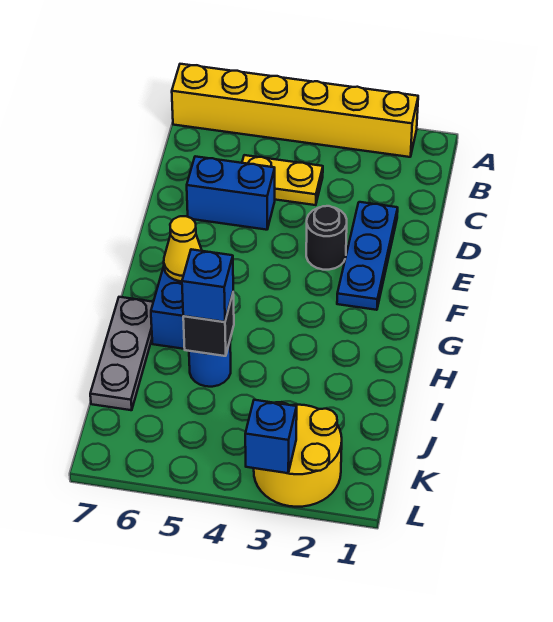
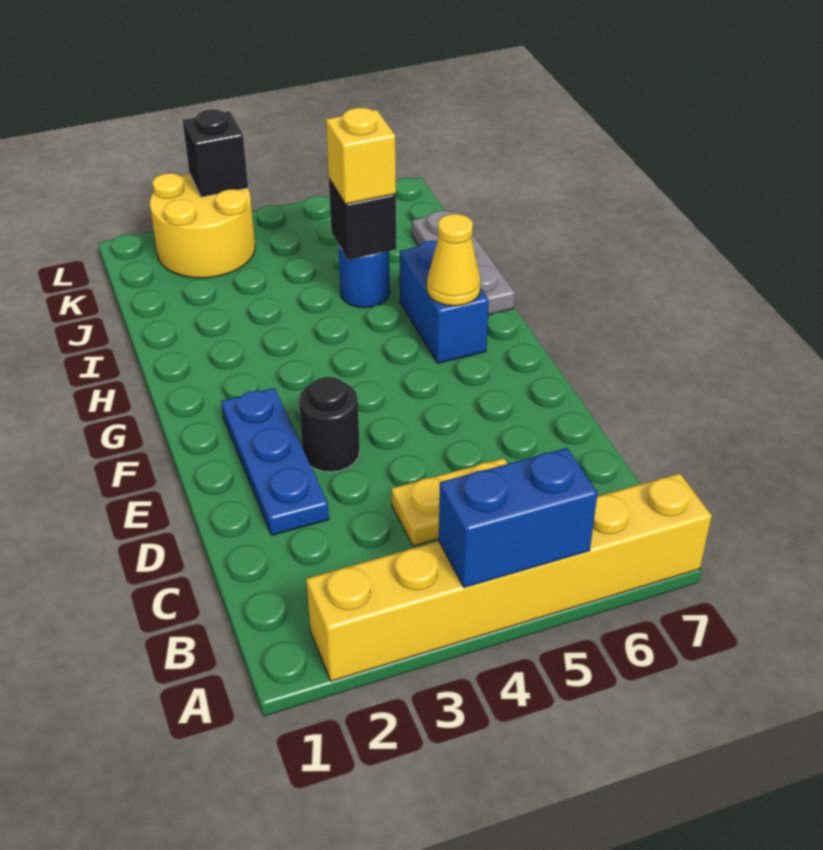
blue brick D5:D6 level 1 -> blue brick A4:A5 level 2
blue brick I5 level 3 -> yellow brick I5 level 3
blue brick L3 level 2 -> black brick L3 level 2

